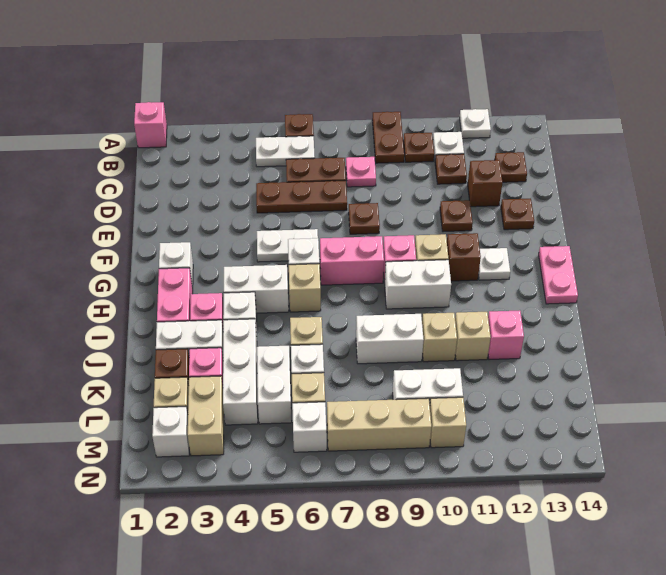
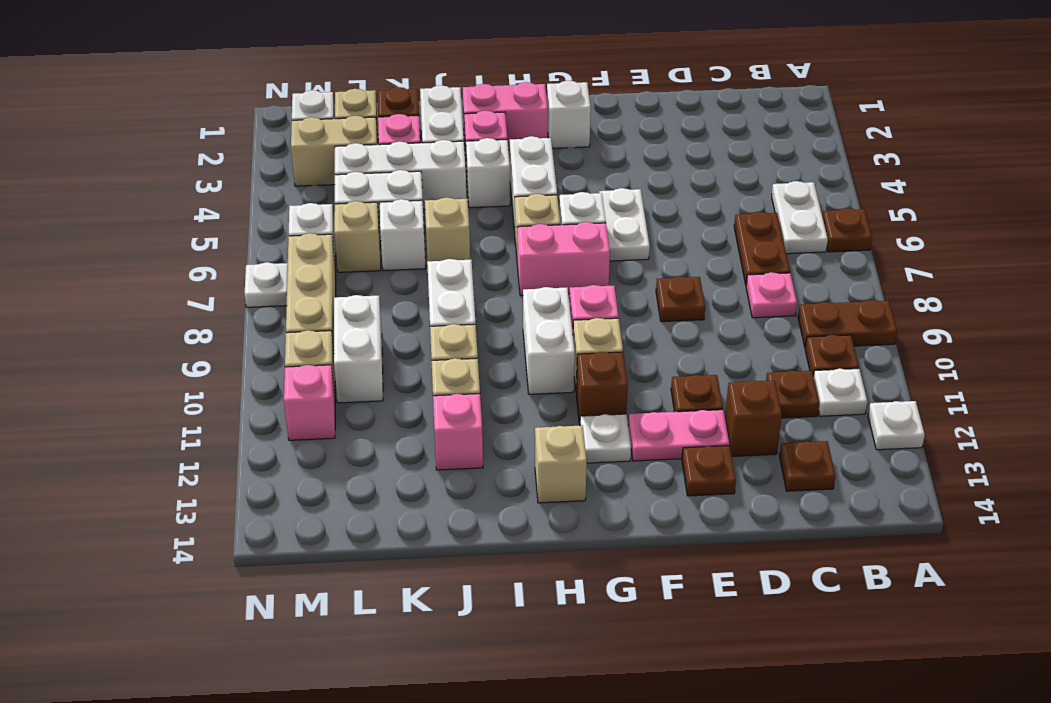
pink brick A1 level 1 -> pink brick M11 level 1
brown plate D5:D7 level 1 -> none
pink brick G7:G8 level 1 -> pink brick G7:H7 level 1
pink plate G14:H14 level 1 -> pink plate E12:F12 level 1
none -> tan brick H13 level 1
none -> white plate N7 level 1

